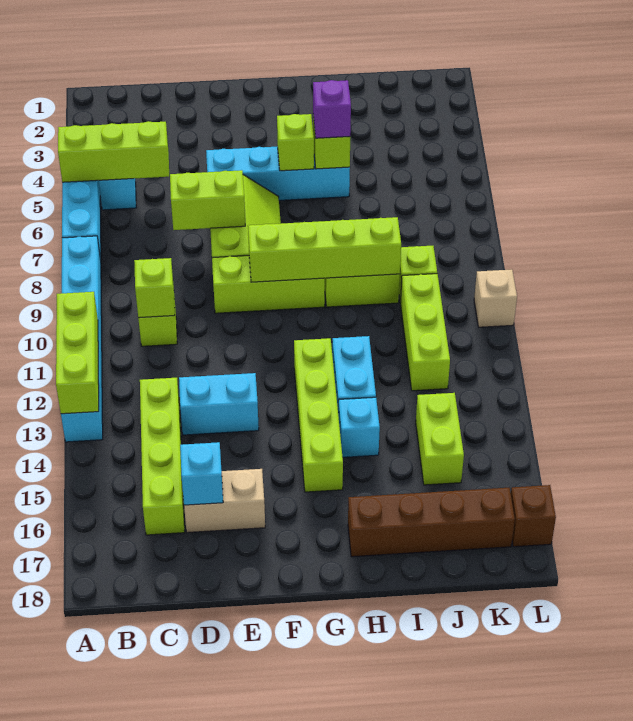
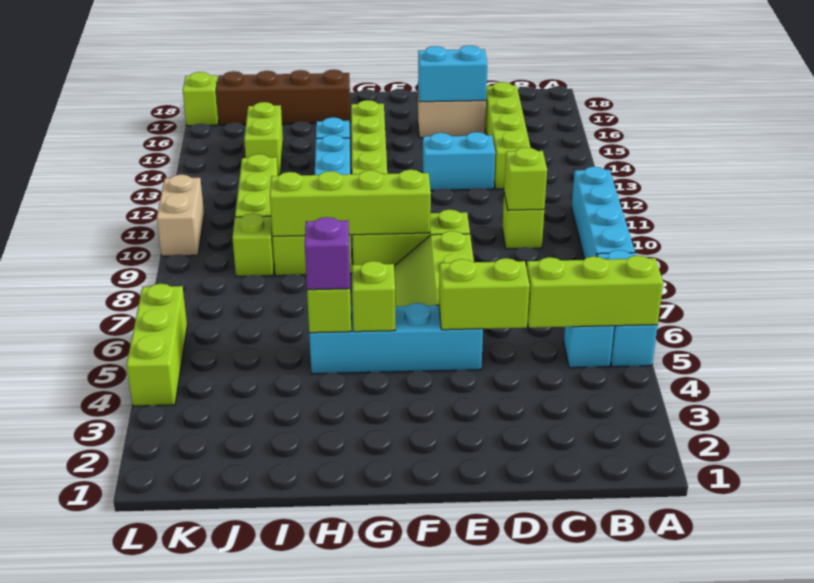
cyan brick A8:A13 level 1 -> cyan brick A8:A11 level 1
lime brick A11:A13 level 2 -> lime brick L4:L6 level 1
lime brick D7:E7 level 2 -> lime brick D5:E5 level 2
cyan brick D16 level 2 -> cyan brick D16:E16 level 2
tan brick L10 level 1 -> tan brick L10:L11 level 1
brown brick L17 level 1 -> lime brick L17 level 1

